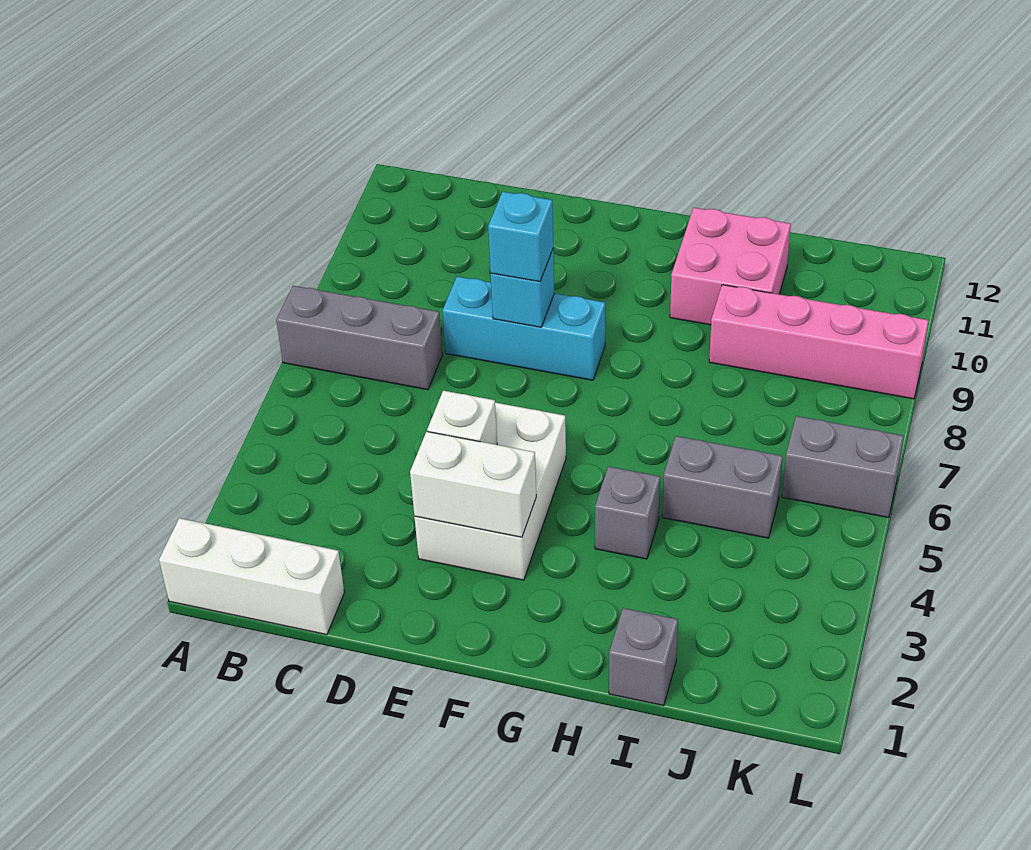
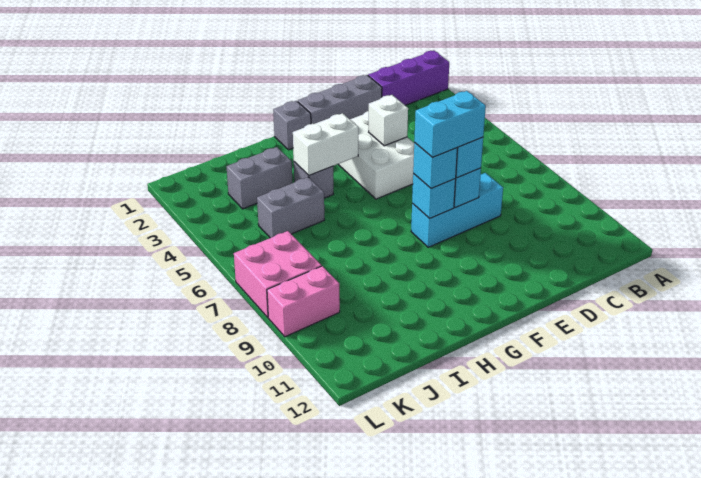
white brick A1:C1 level 1 -> purple brick A1:C1 level 1
grey brick A7:C7 level 1 -> grey brick D1:F1 level 1
white brick E3:F3 level 2 -> white brick G4:H4 level 2
none -> cyan brick E8:F8 level 4
none -> cyan brick F8 level 2
none -> cyan brick F8 level 3
pink brick H10:I11 level 1 -> pink brick K7:L8 level 1
grey brick I1 level 1 -> grey brick G1 level 1
pink brick I9:L9 level 1 -> pink brick K9:L9 level 1
grey brick K6:L6 level 1 -> grey brick I3:J3 level 1

